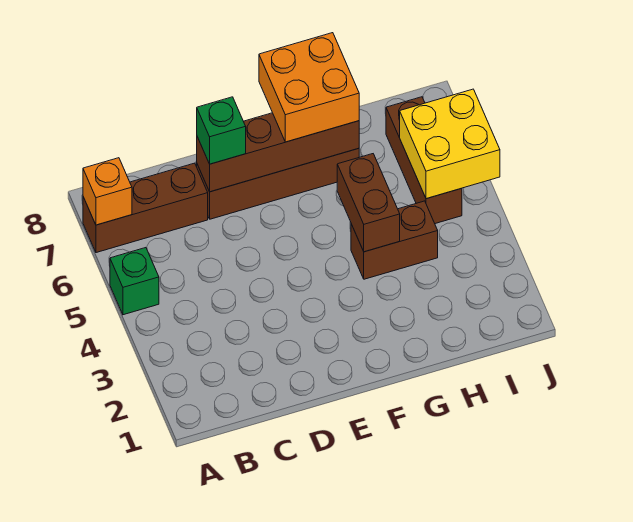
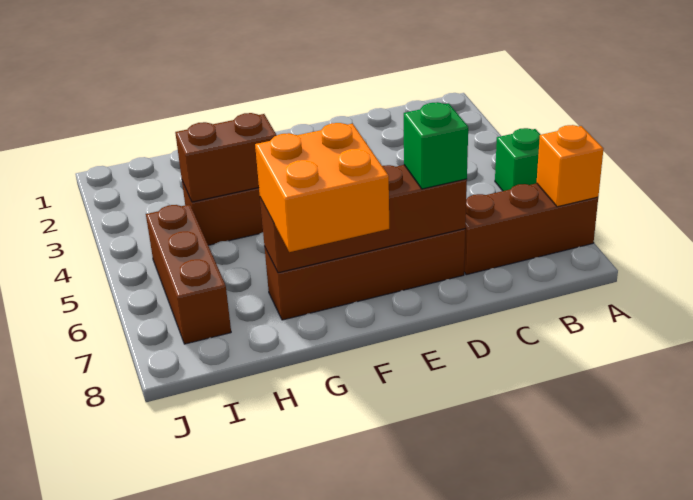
brown brick G4:G5 level 2 -> brown brick G4:H4 level 2
yellow brick I5:J6 level 2 -> none

